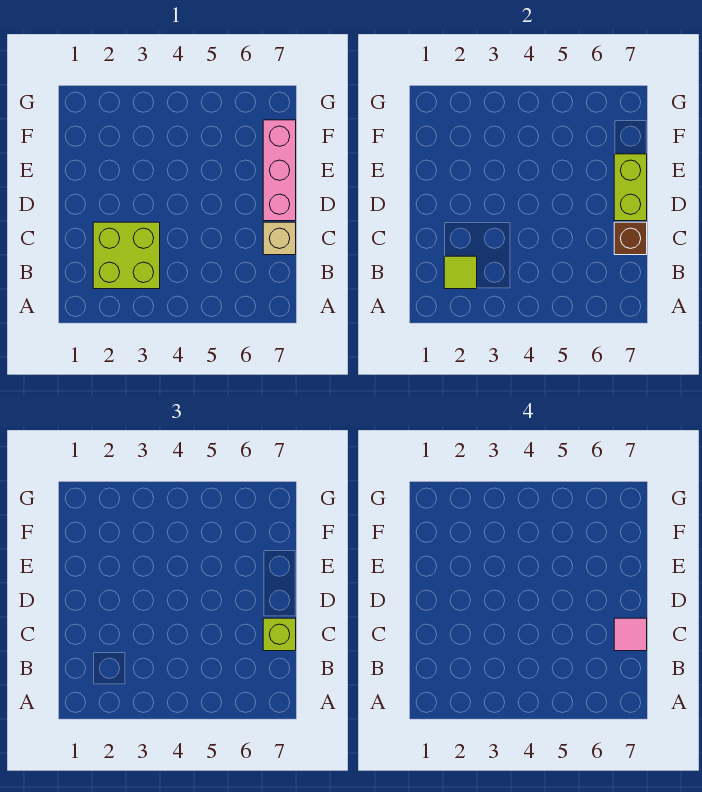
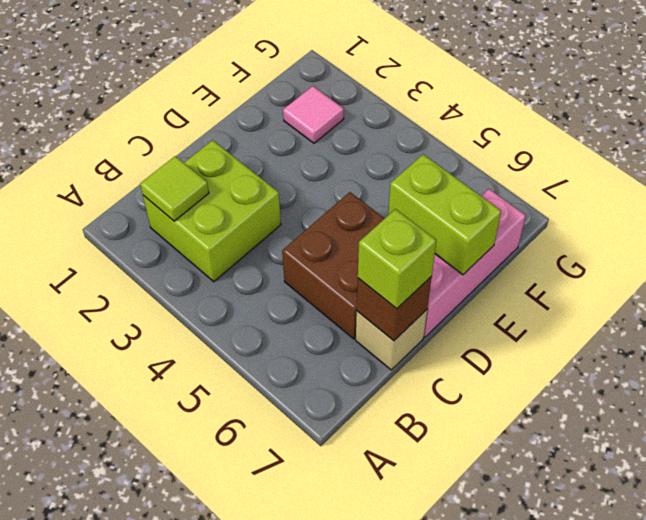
none -> brown brick C5:D6 level 1
pink tile C7 level 4 -> pink tile F2 level 1
lime brick D7:E7 level 2 -> lime brick E6:E7 level 2

